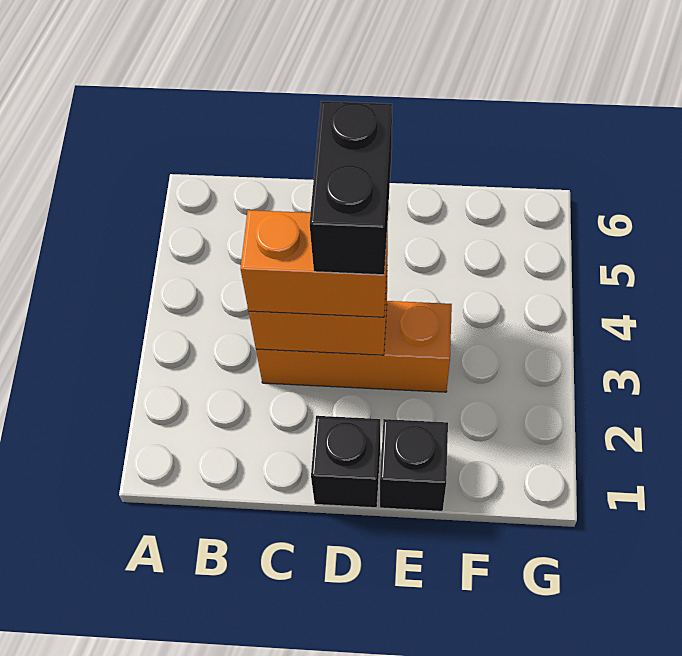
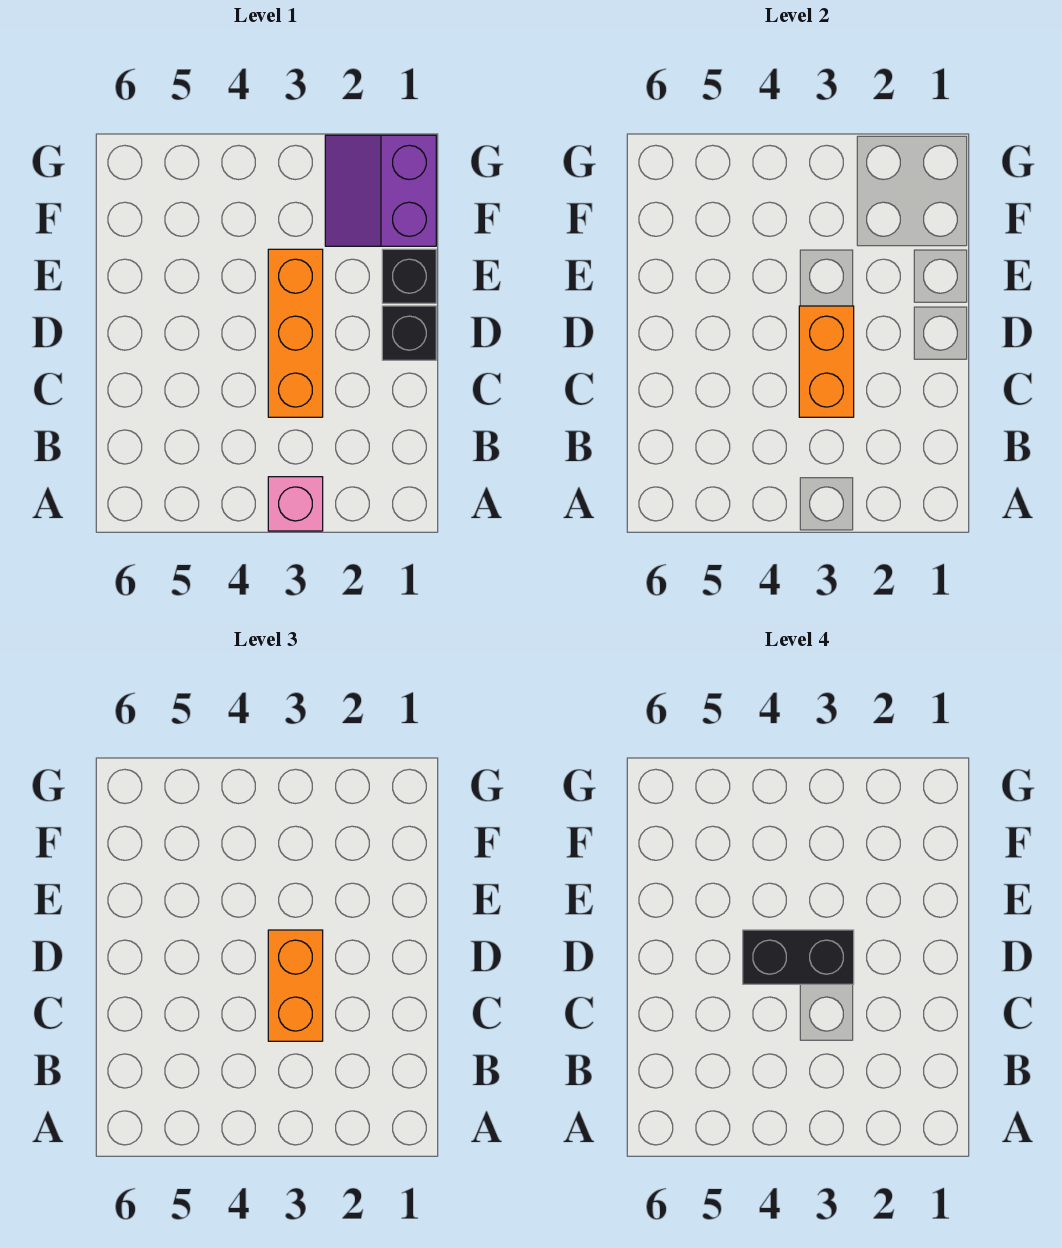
none -> pink brick A3 level 1
none -> purple slope F1:G2 level 1 top 1

